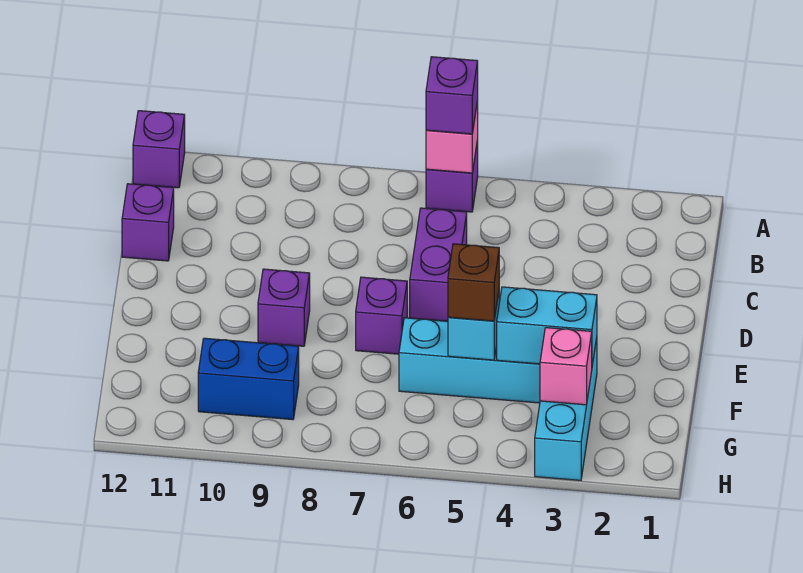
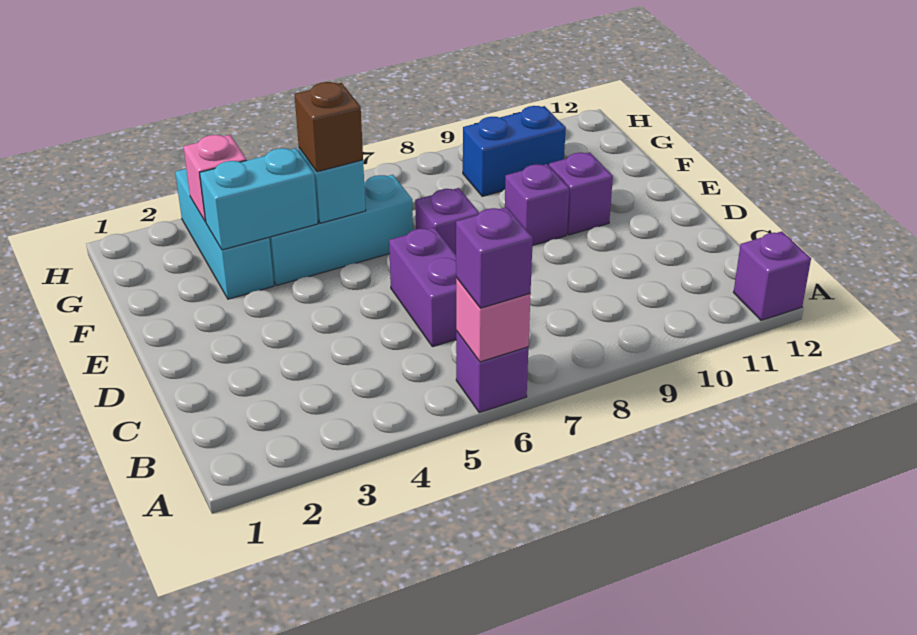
purple brick C12 level 1 -> purple brick E10 level 1

